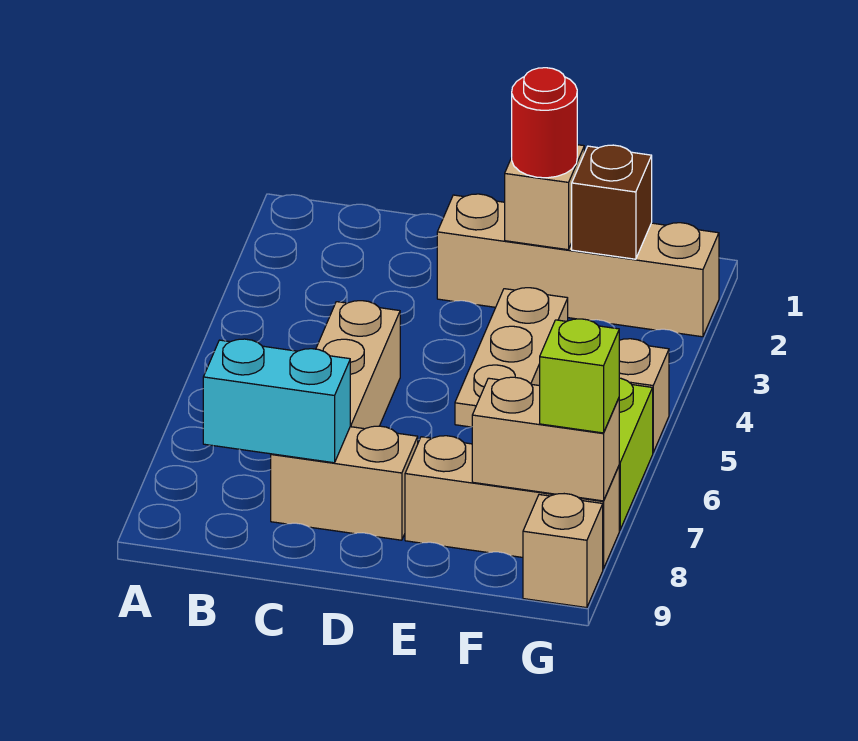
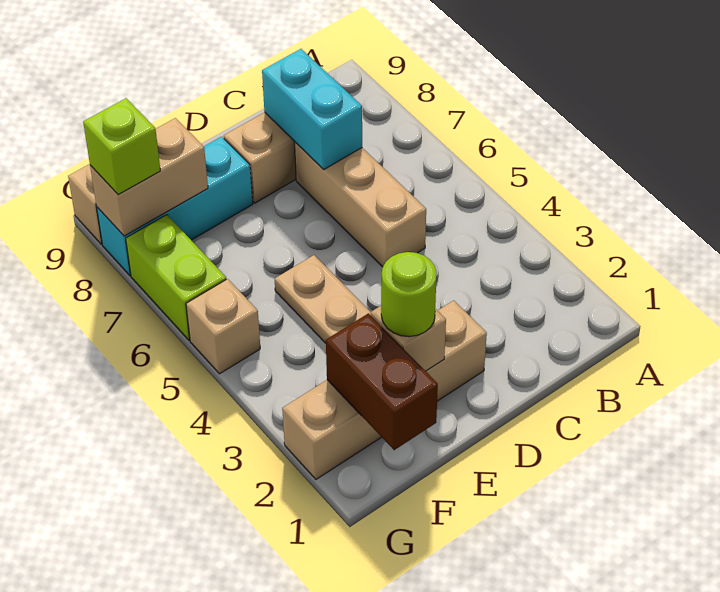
cyan brick B8:C8 level 2 -> cyan brick C7:C8 level 2
red round brick E2 level 3 -> lime round brick E2 level 3
tan brick E8:G8 level 1 -> cyan brick E8:G8 level 1
brown brick F2 level 2 -> brown brick F1:F2 level 2

